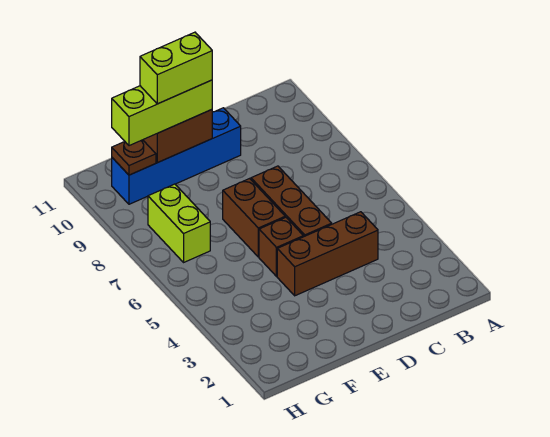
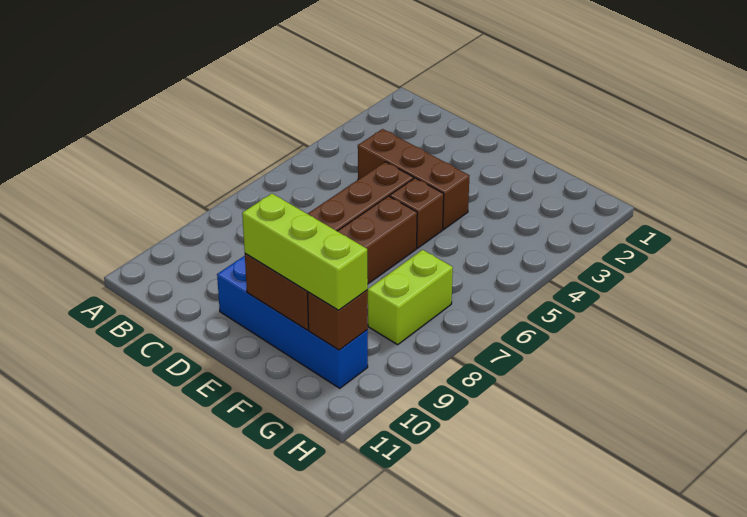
lime brick E10:F10 level 4 -> none
brown plate G10 level 2 -> brown brick G10 level 2

